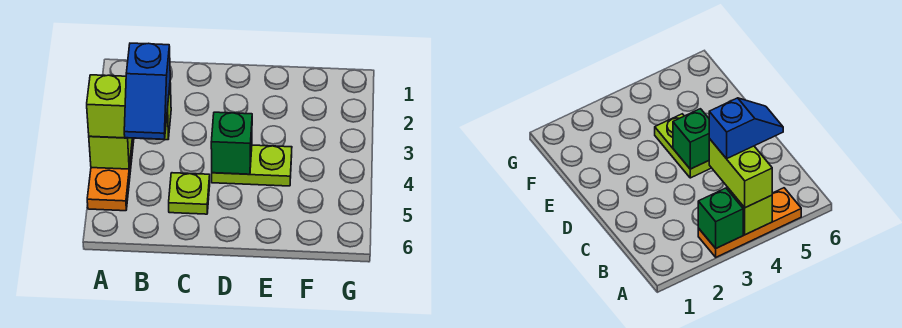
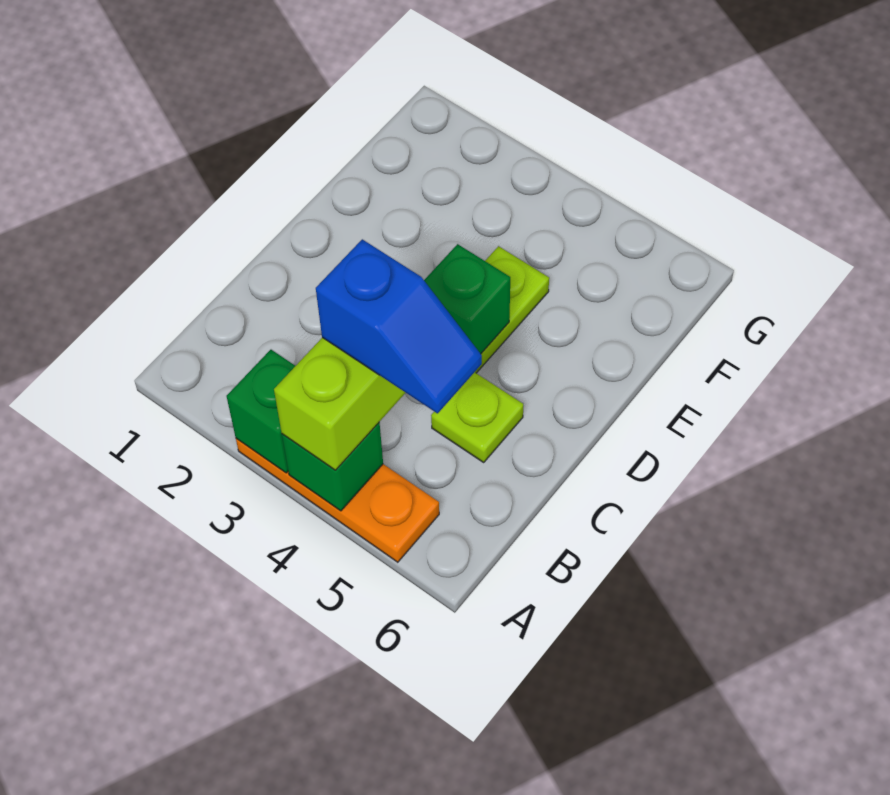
lime brick A4 level 2 -> green brick A4 level 2

